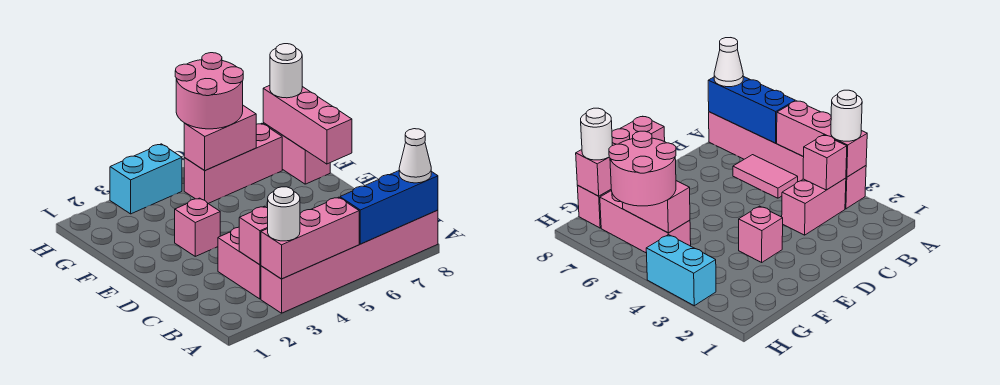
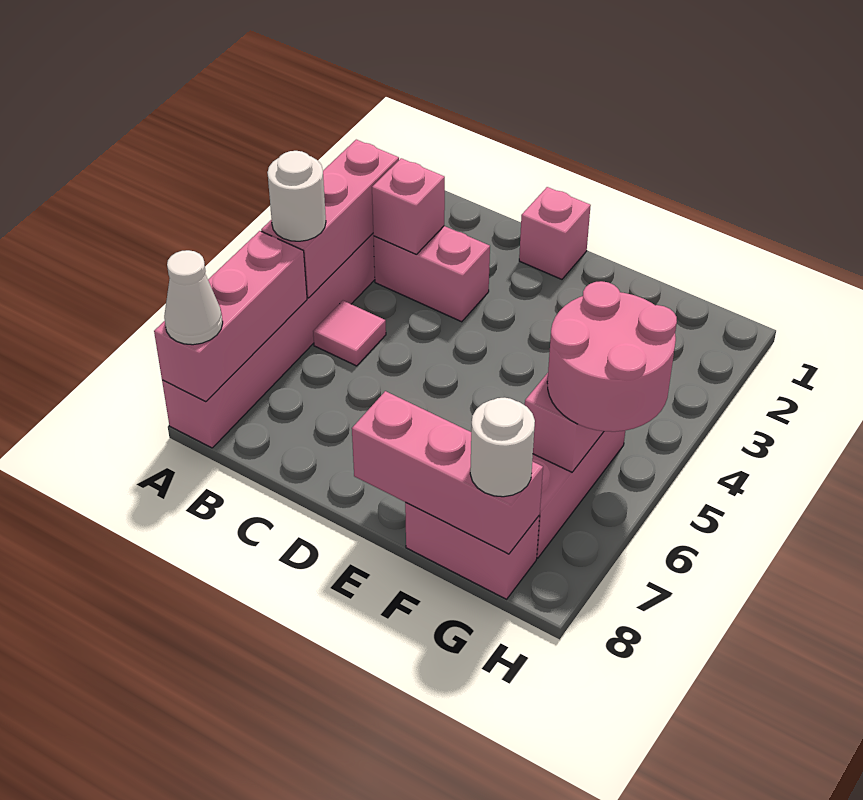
white round brick A3 level 3 -> white round brick A5 level 3
blue brick A6:A8 level 2 -> pink brick A6:A8 level 2
pink tile B5:B6 level 1 -> pink tile B5 level 1
pink brick E3 level 1 -> pink brick D1 level 1
cyan brick H3:H4 level 1 -> none

